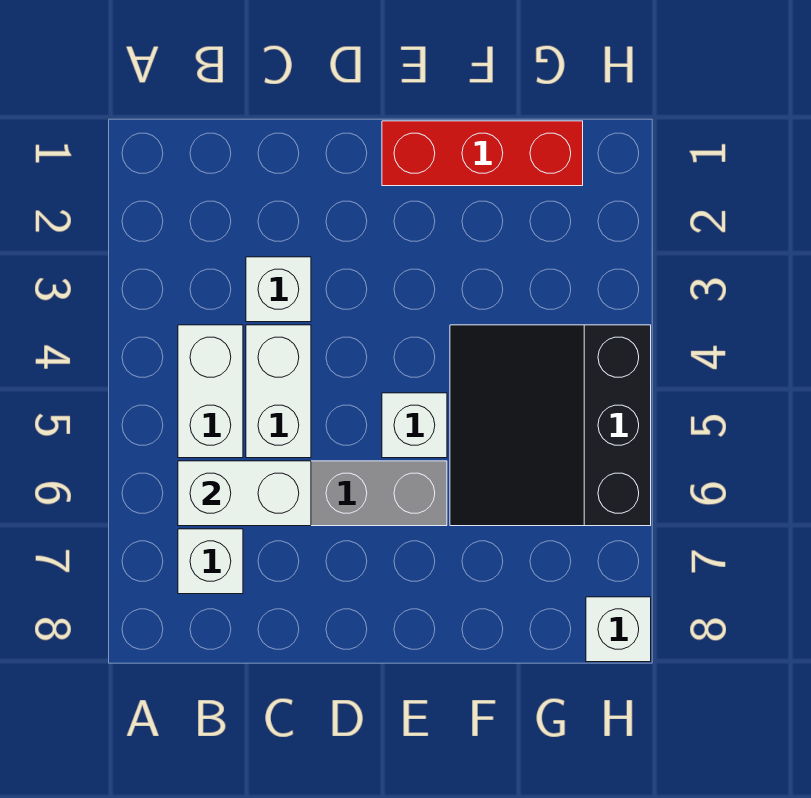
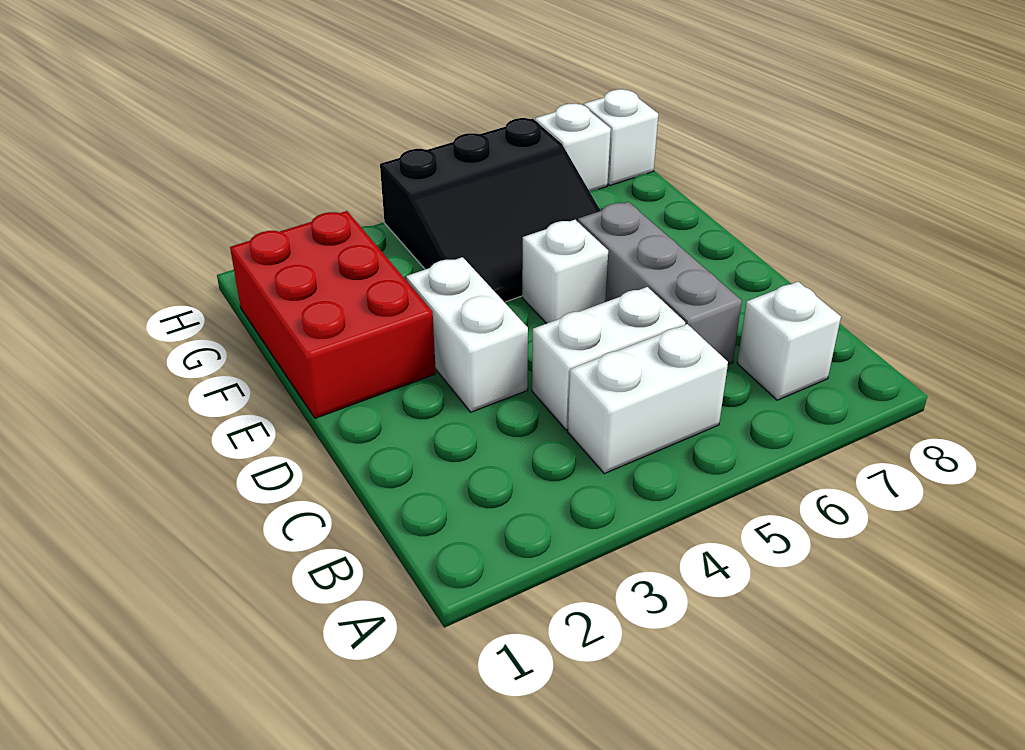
white brick B6:C6 level 2 -> white brick D3:E3 level 1
white brick C3 level 1 -> white brick H7 level 1
red brick E1:G1 level 1 -> red brick E1:G2 level 1

